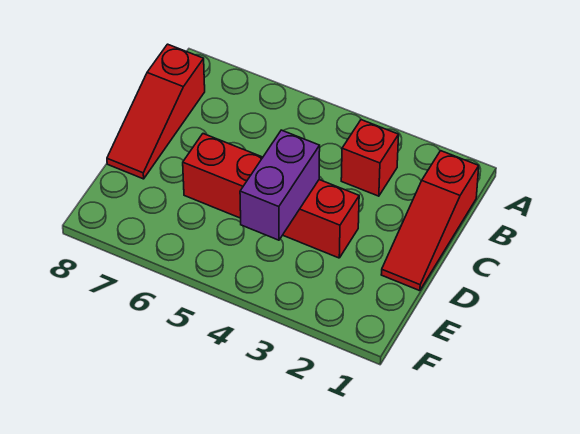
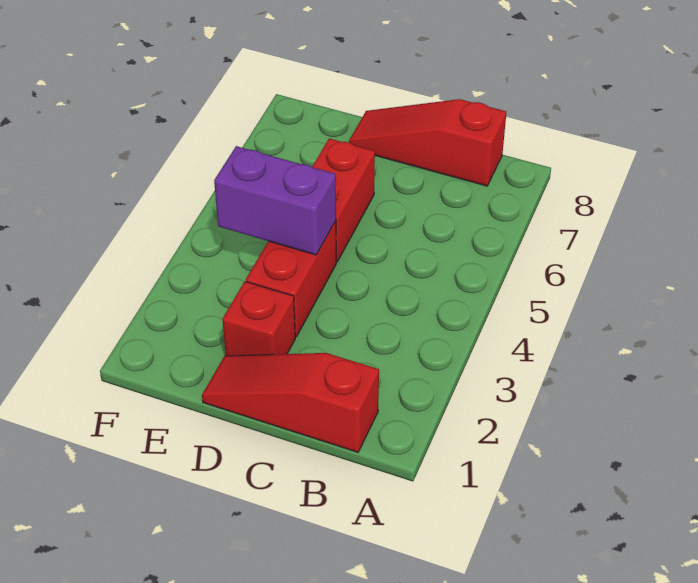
red brick B3 level 1 -> red brick D2 level 1

